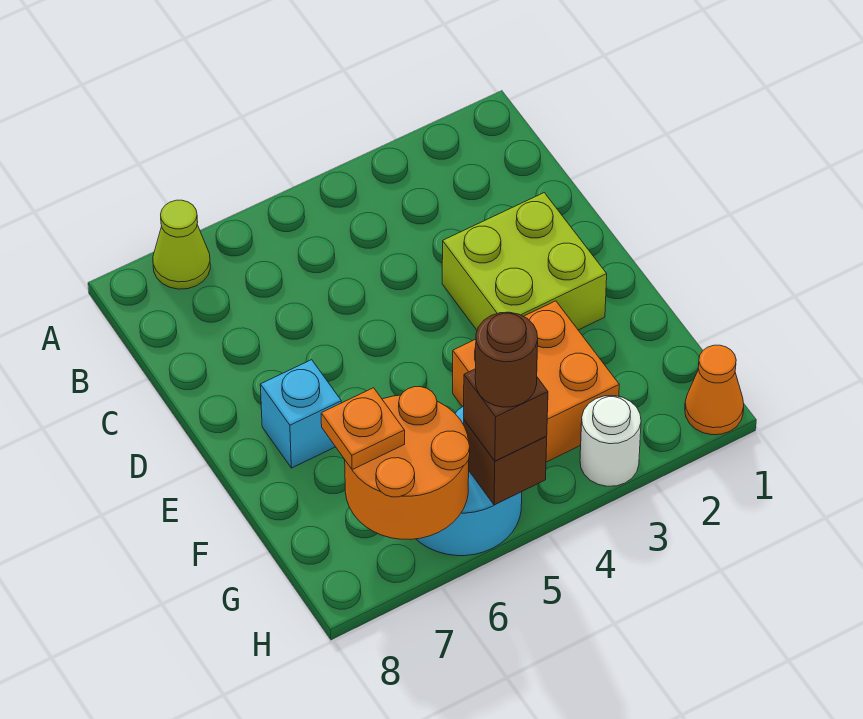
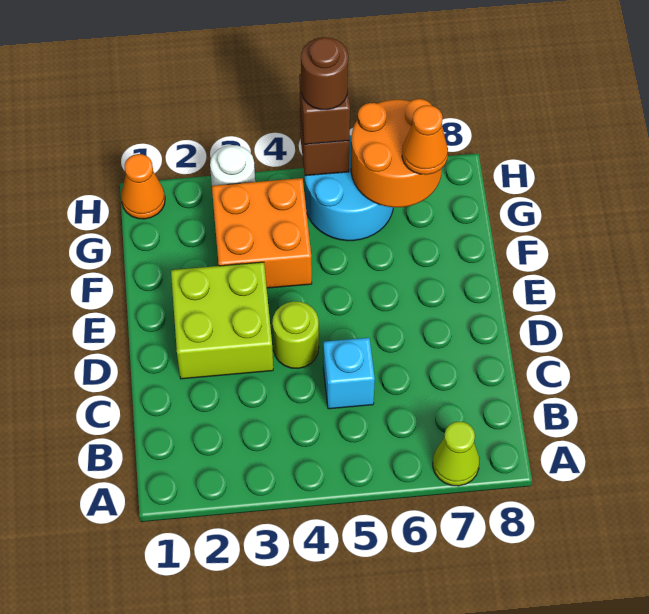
none -> lime round brick D4 level 1
cyan brick E7 level 1 -> cyan brick C5 level 1
orange plate G7 level 3 -> orange cone G7 level 3

